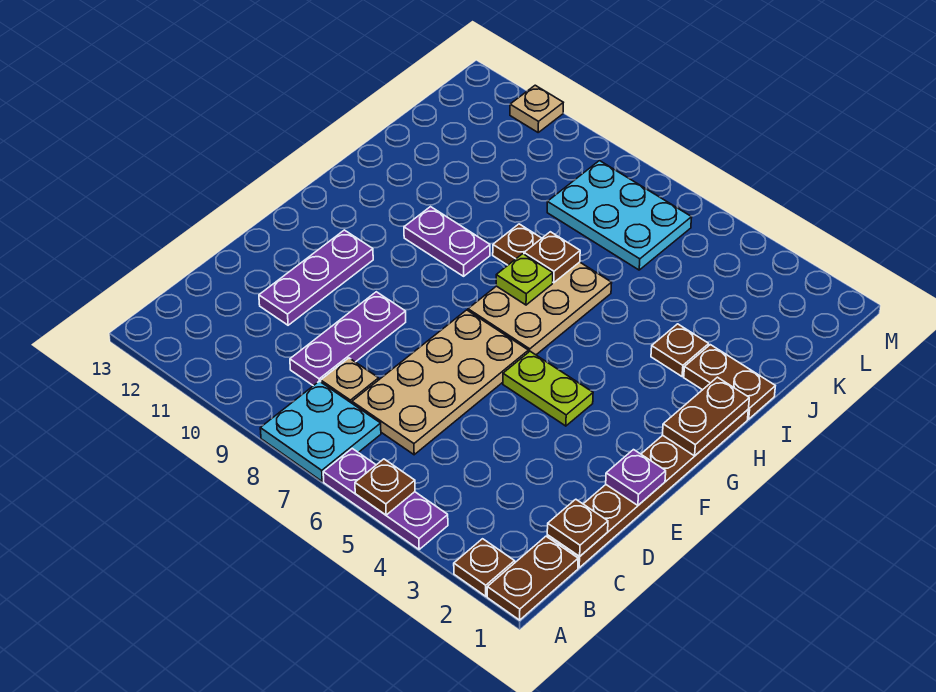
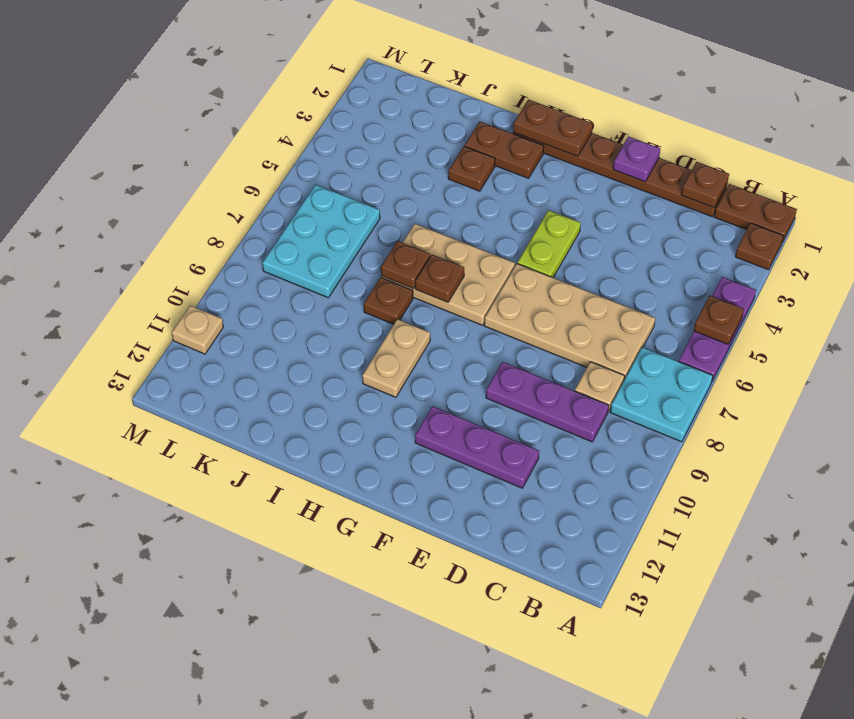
lime plate H7 level 2 -> brown plate H7 level 2
purple plate H9:H10 level 1 -> tan plate H9:H10 level 1
brown plate I1:I2 level 1 -> brown plate H2:I2 level 1

